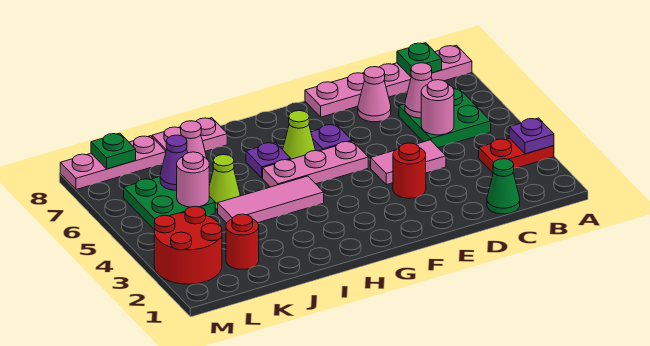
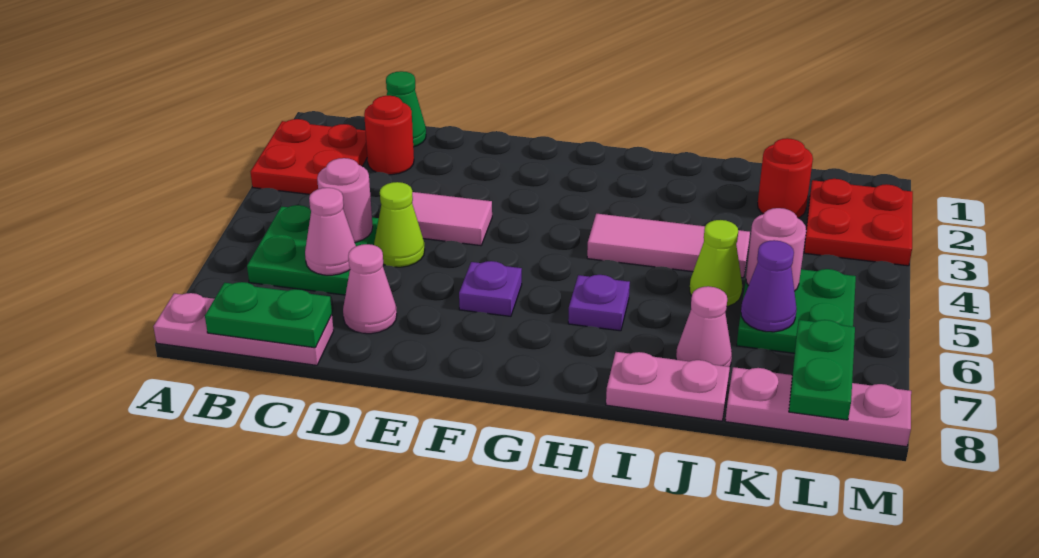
red plate A3:B3 level 1 -> red plate A2:B3 level 1
purple plate A3 level 2 -> none
green plate B8 level 2 -> green plate B8:C8 level 2
pink plate D8:E8 level 1 -> none
red round brick E3 level 1 -> red round brick C2 level 1
pink plate F5:H5 level 1 -> none
lime cone G6 level 1 -> lime cone D5 level 1
red round brick L2:M3 level 1 -> red plate L2:M3 level 1
green plate L8 level 2 -> green plate L7:L8 level 2

